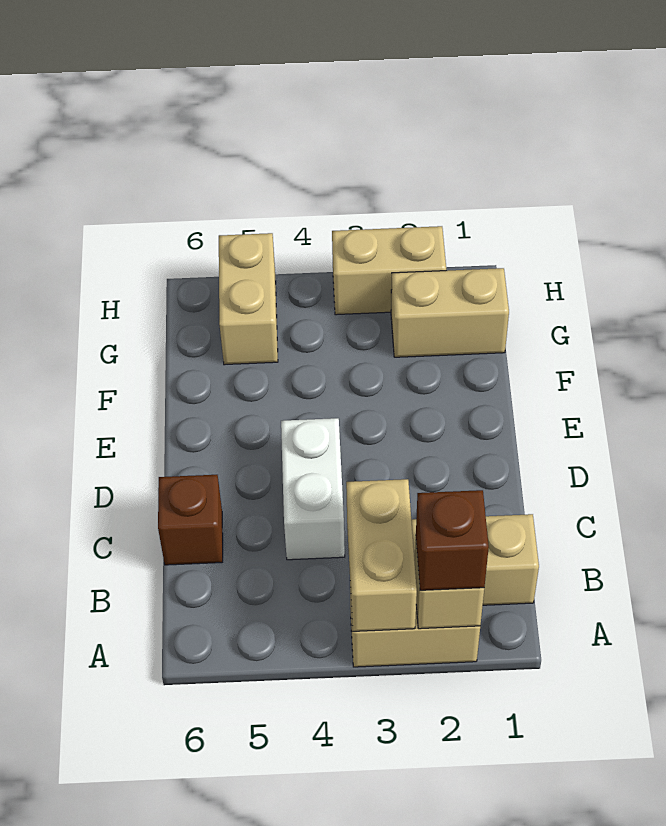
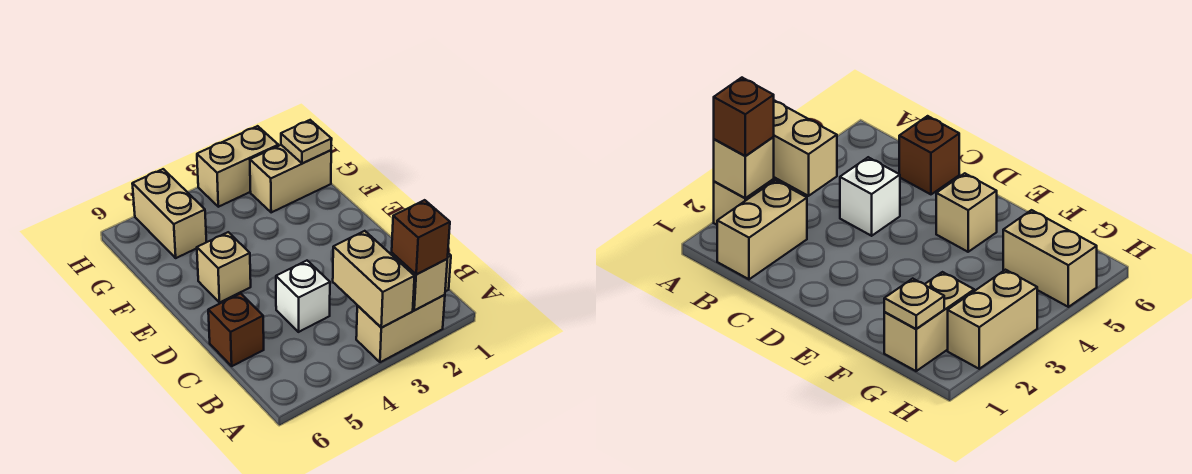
white brick C4:D4 level 1 -> white brick C4 level 1
none -> tan brick E5 level 1
none -> tan plate G1 level 2

